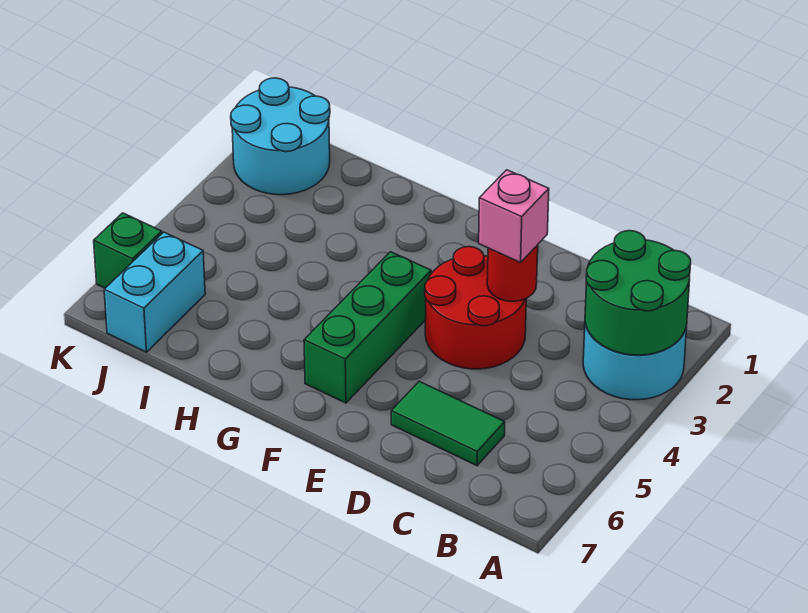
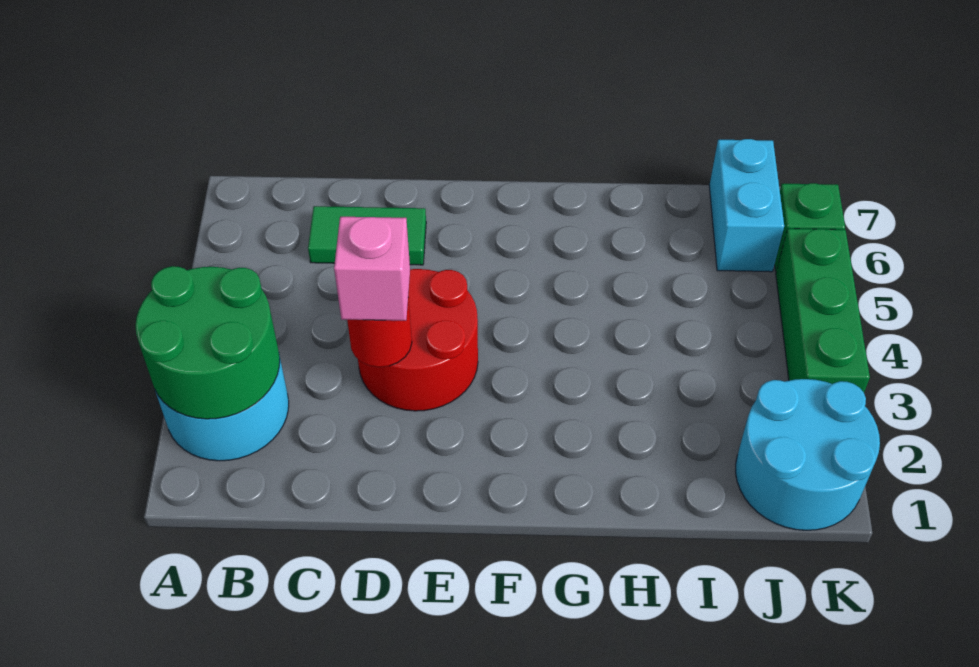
green brick F4:F6 level 1 -> green brick K3:K5 level 1

